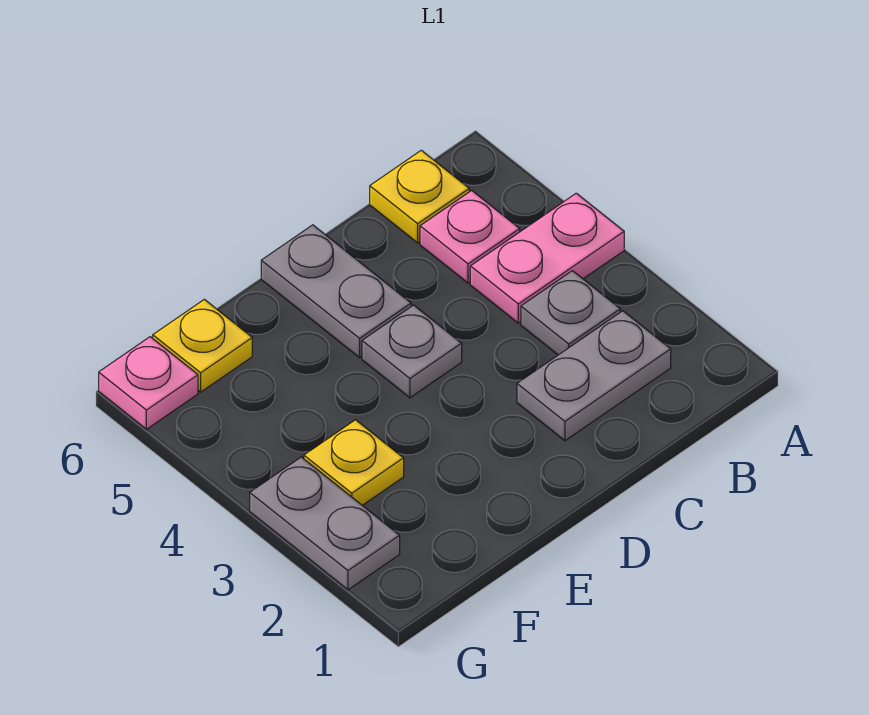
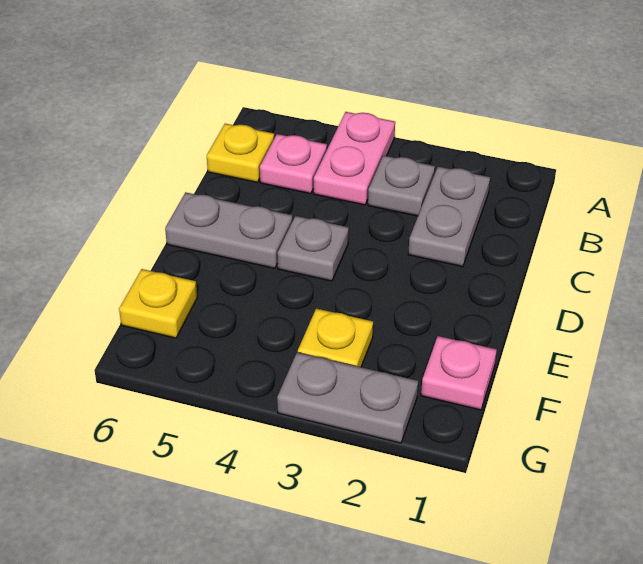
pink plate G6 level 1 -> pink plate F1 level 1

